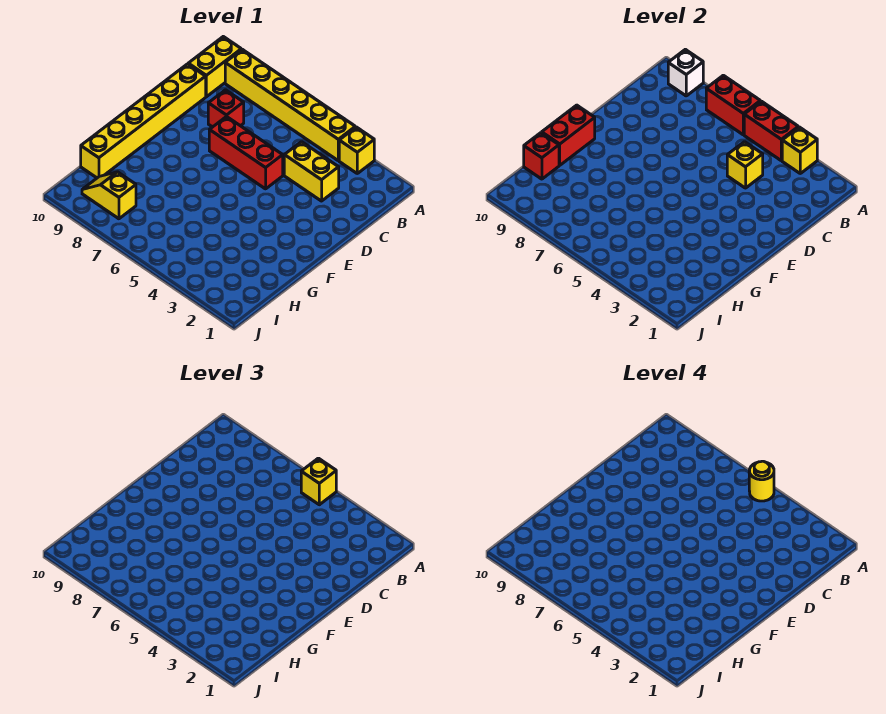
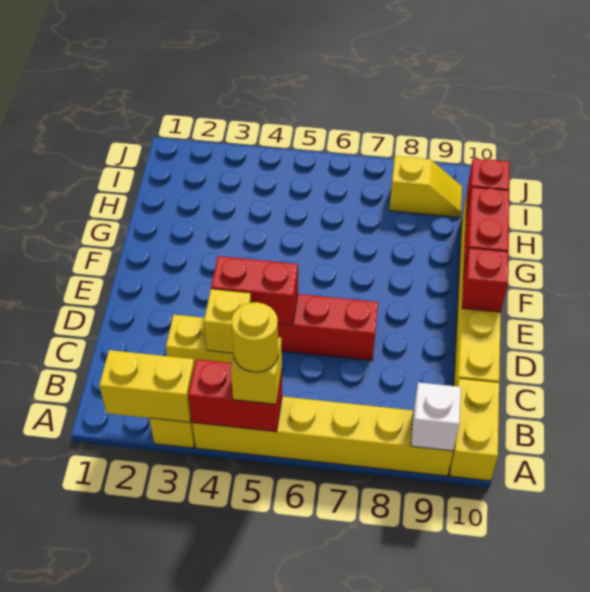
yellow brick A3 level 2 -> yellow brick A2:A3 level 2
red brick A6:A7 level 2 -> red brick D4:D5 level 2
red brick C8 level 1 -> red brick E10 level 2

